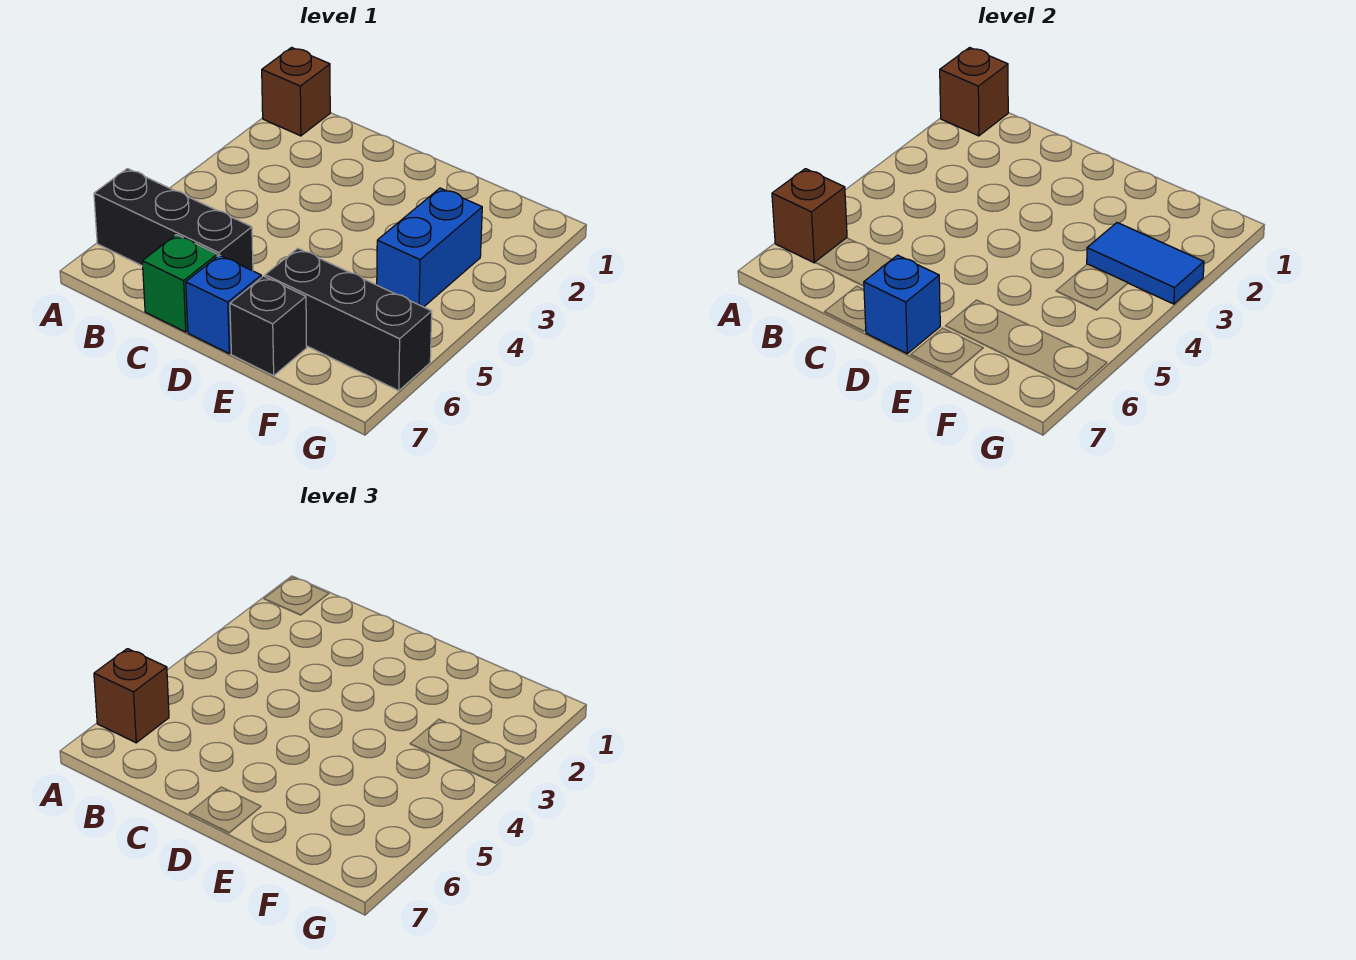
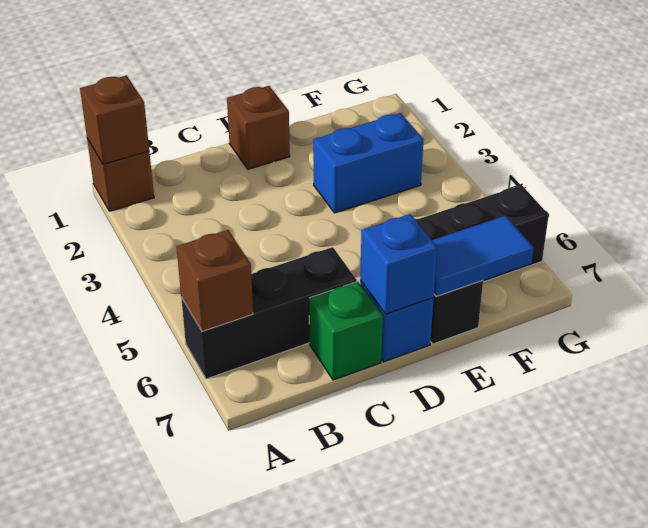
brown brick A6 level 3 -> brown brick D1 level 1
blue brick F3:F4 level 1 -> blue brick E3:F3 level 1
blue tile F3:G3 level 2 -> blue tile E7:F7 level 2

